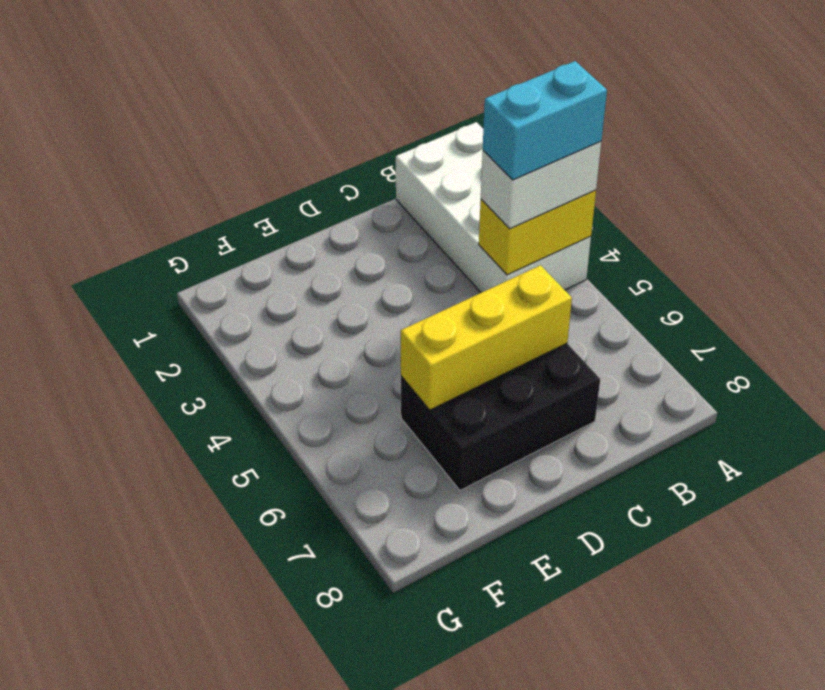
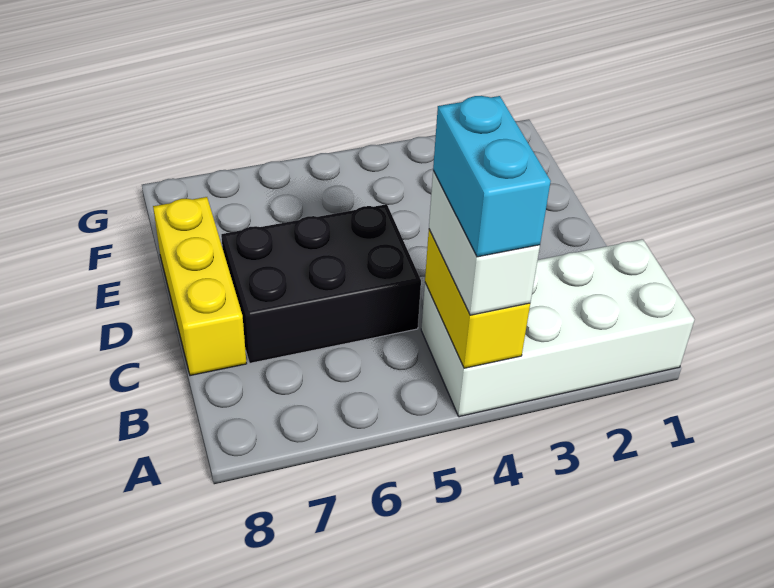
black brick C6:E7 level 1 -> black brick C5:D7 level 1
yellow brick C6:E6 level 2 -> yellow brick C8:E8 level 1

